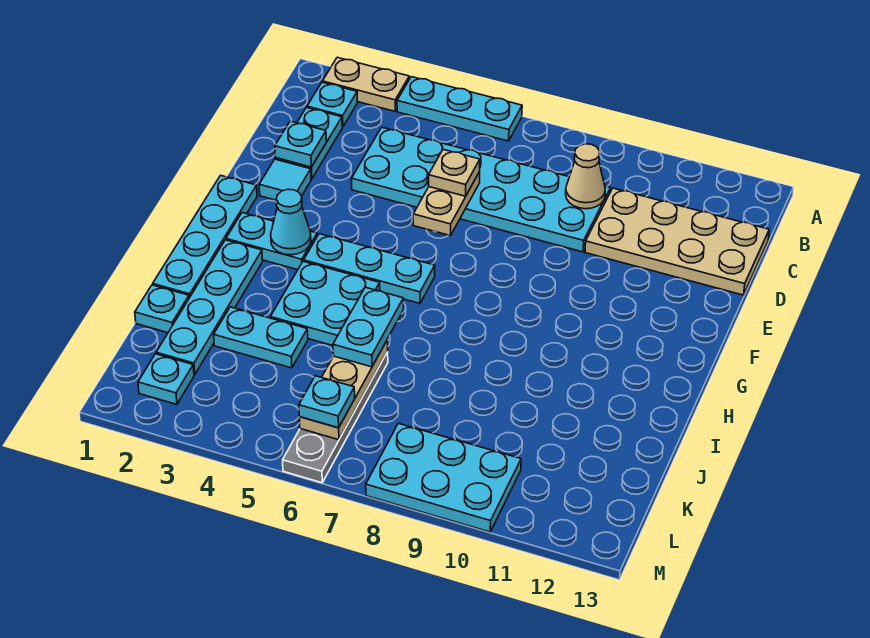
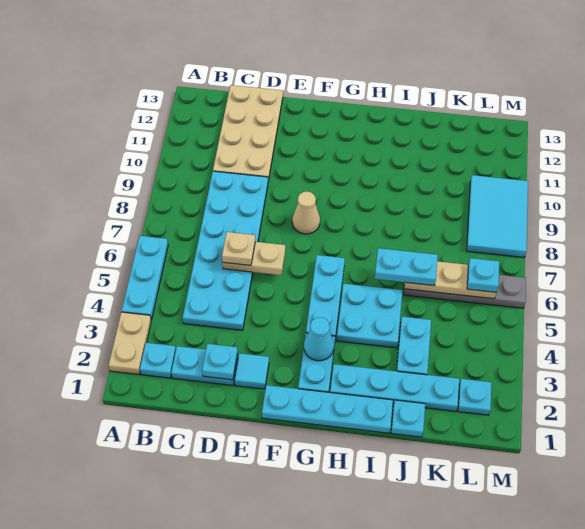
tan cone C9 level 2 -> tan cone F8 level 1
cyan plate L8:M10 level 1 -> cyan tile L8:M10 level 1

